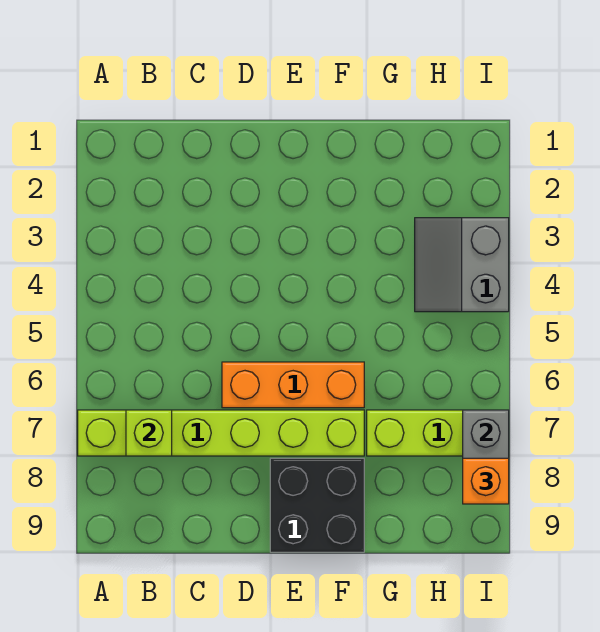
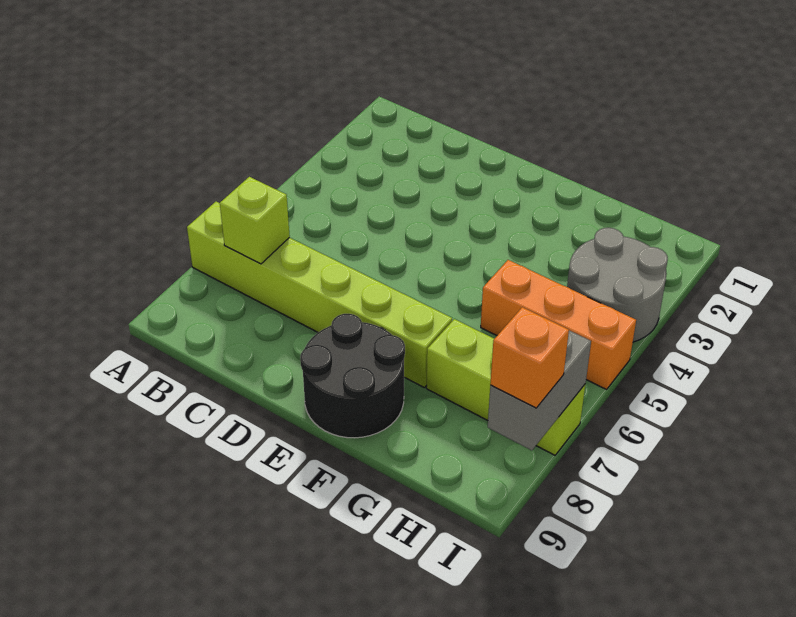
orange brick D6:F6 level 1 -> orange brick G5:I5 level 1
black brick E8:F9 level 1 -> black round brick E8:F9 level 1
grey slope H3:I4 level 1 top I -> grey round brick H3:I4 level 1

